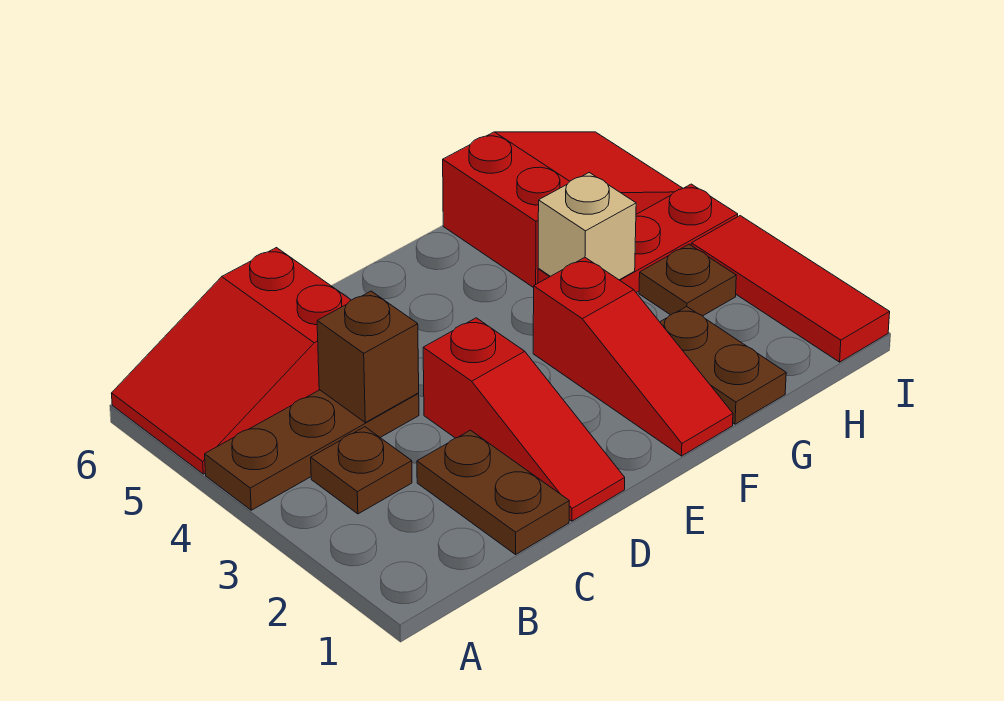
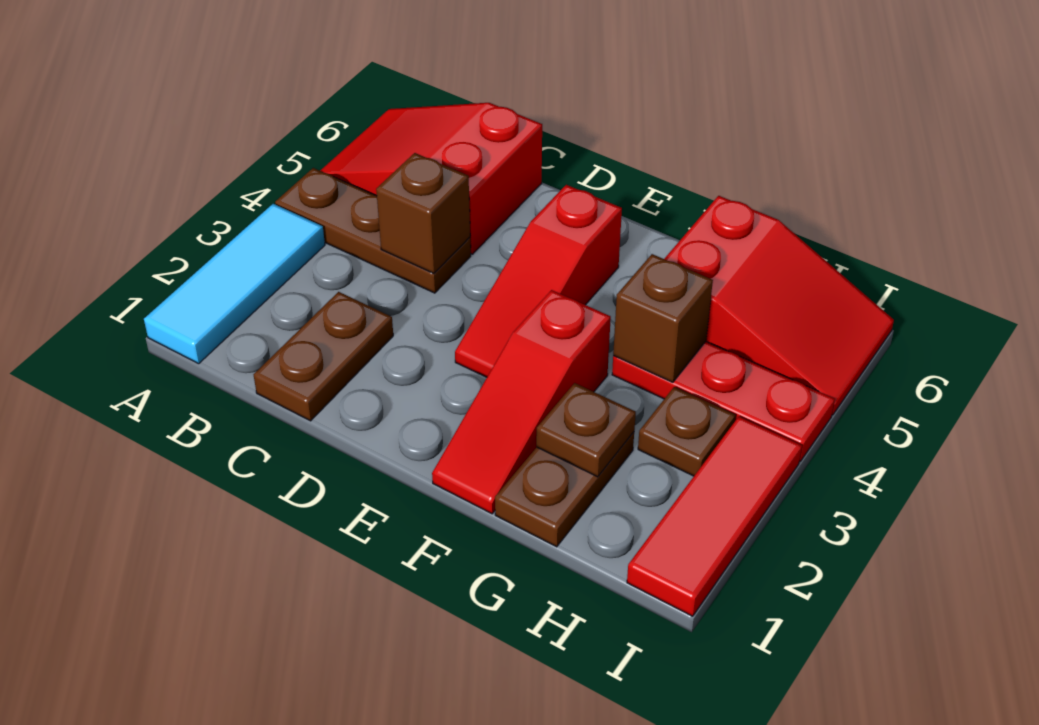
none -> cyan tile A1:A3 level 1
brown plate B3 level 1 -> brown plate G2 level 2
red slope D1:D3 level 1 top 3 -> red slope E3:E5 level 1 top 5
tan brick G4 level 2 -> brown brick G4 level 2

